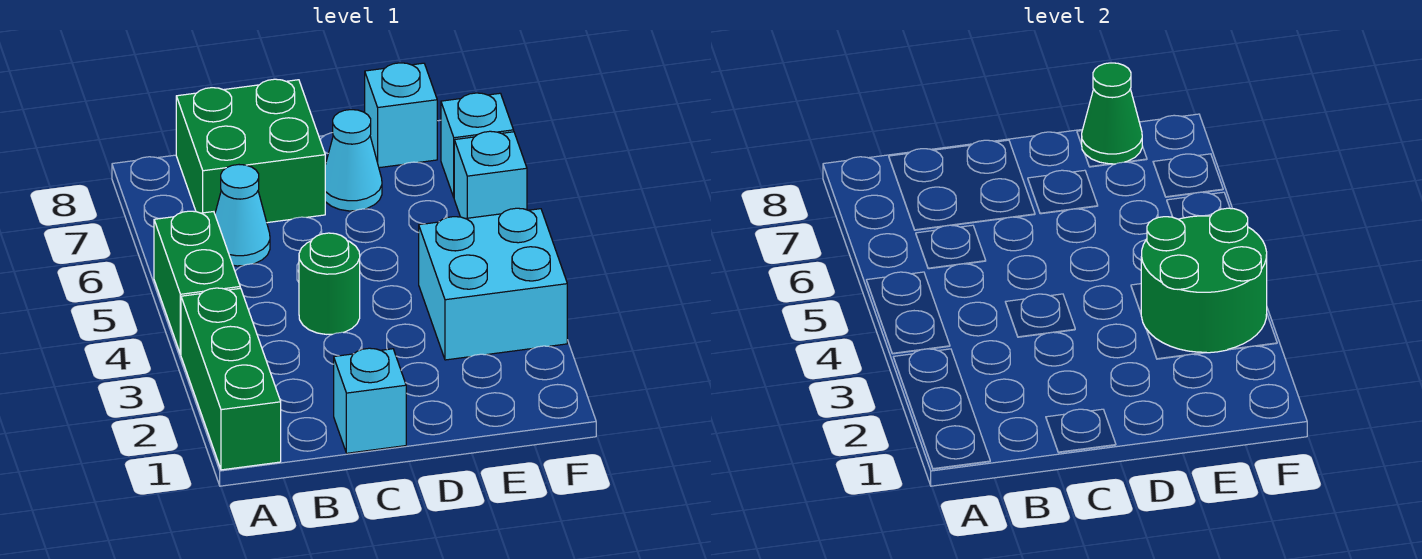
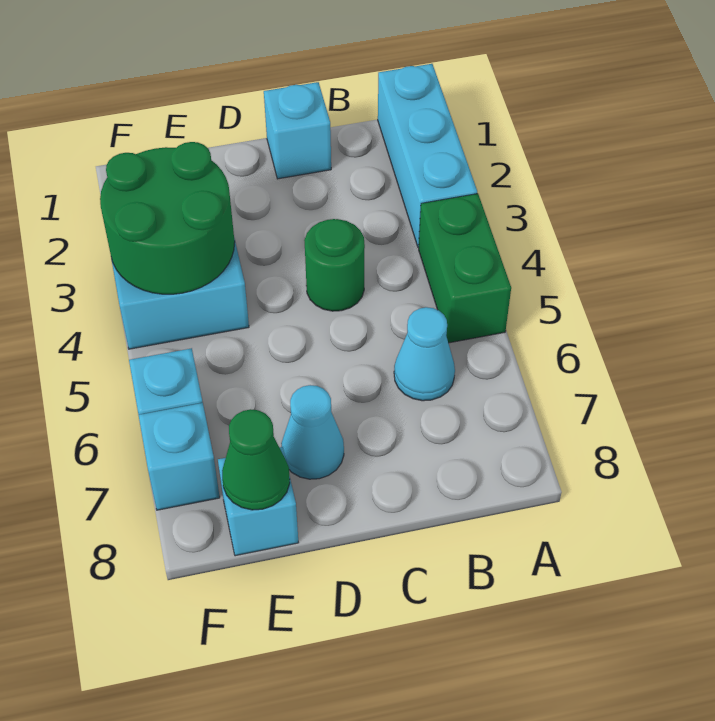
green brick A1:A3 level 1 -> cyan brick A1:A3 level 1
green brick B7:C8 level 1 -> none

